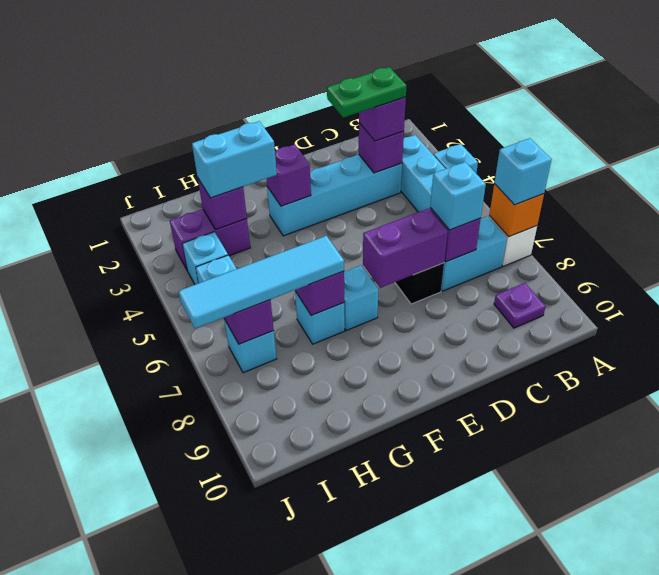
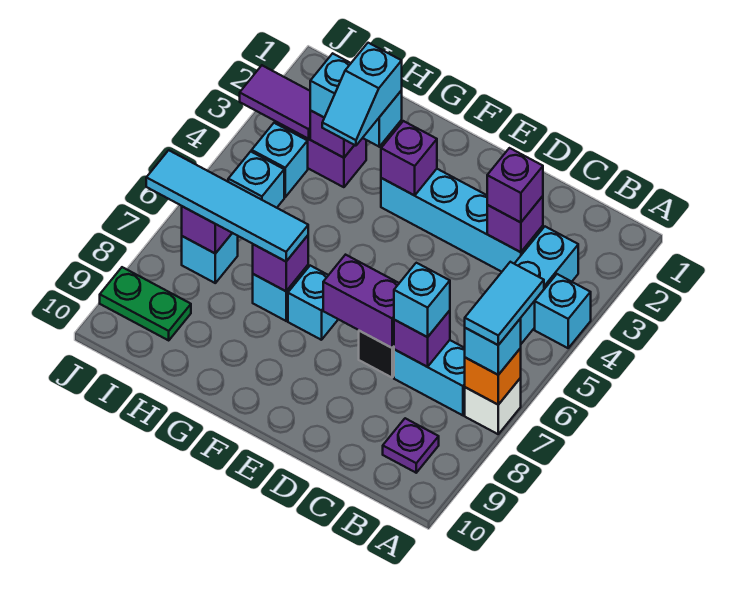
none -> cyan tile A6:A7 level 4
green plate C3:D3 level 4 -> green plate I9:J9 level 1
none -> cyan slope G3:G4 level 4 top 3
none -> purple tile I3:J3 level 2

